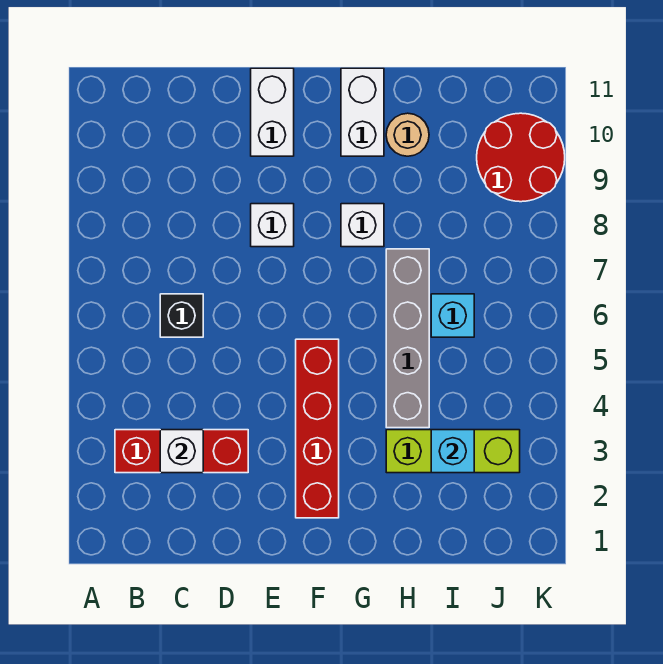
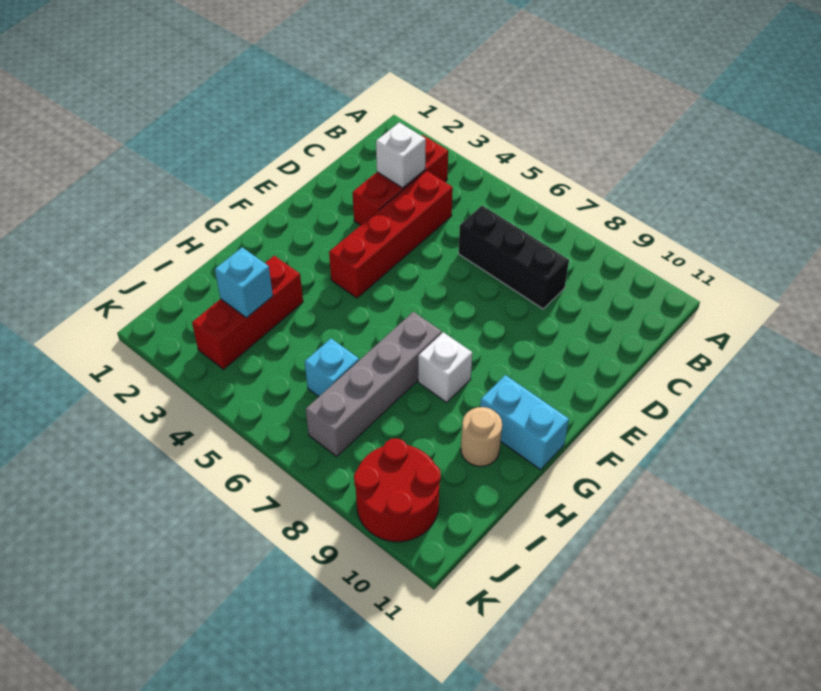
black brick C6 level 1 -> black brick C6:C8 level 1
white brick E8 level 1 -> none
white brick E10:E11 level 1 -> none
red brick F2:F5 level 1 -> red brick C4:F4 level 1
white brick G10:G11 level 1 -> cyan brick G10:G11 level 1
lime brick H3:J3 level 1 -> red brick H3:J3 level 1
grey brick H4:H7 level 1 -> grey brick G7:J7 level 1

